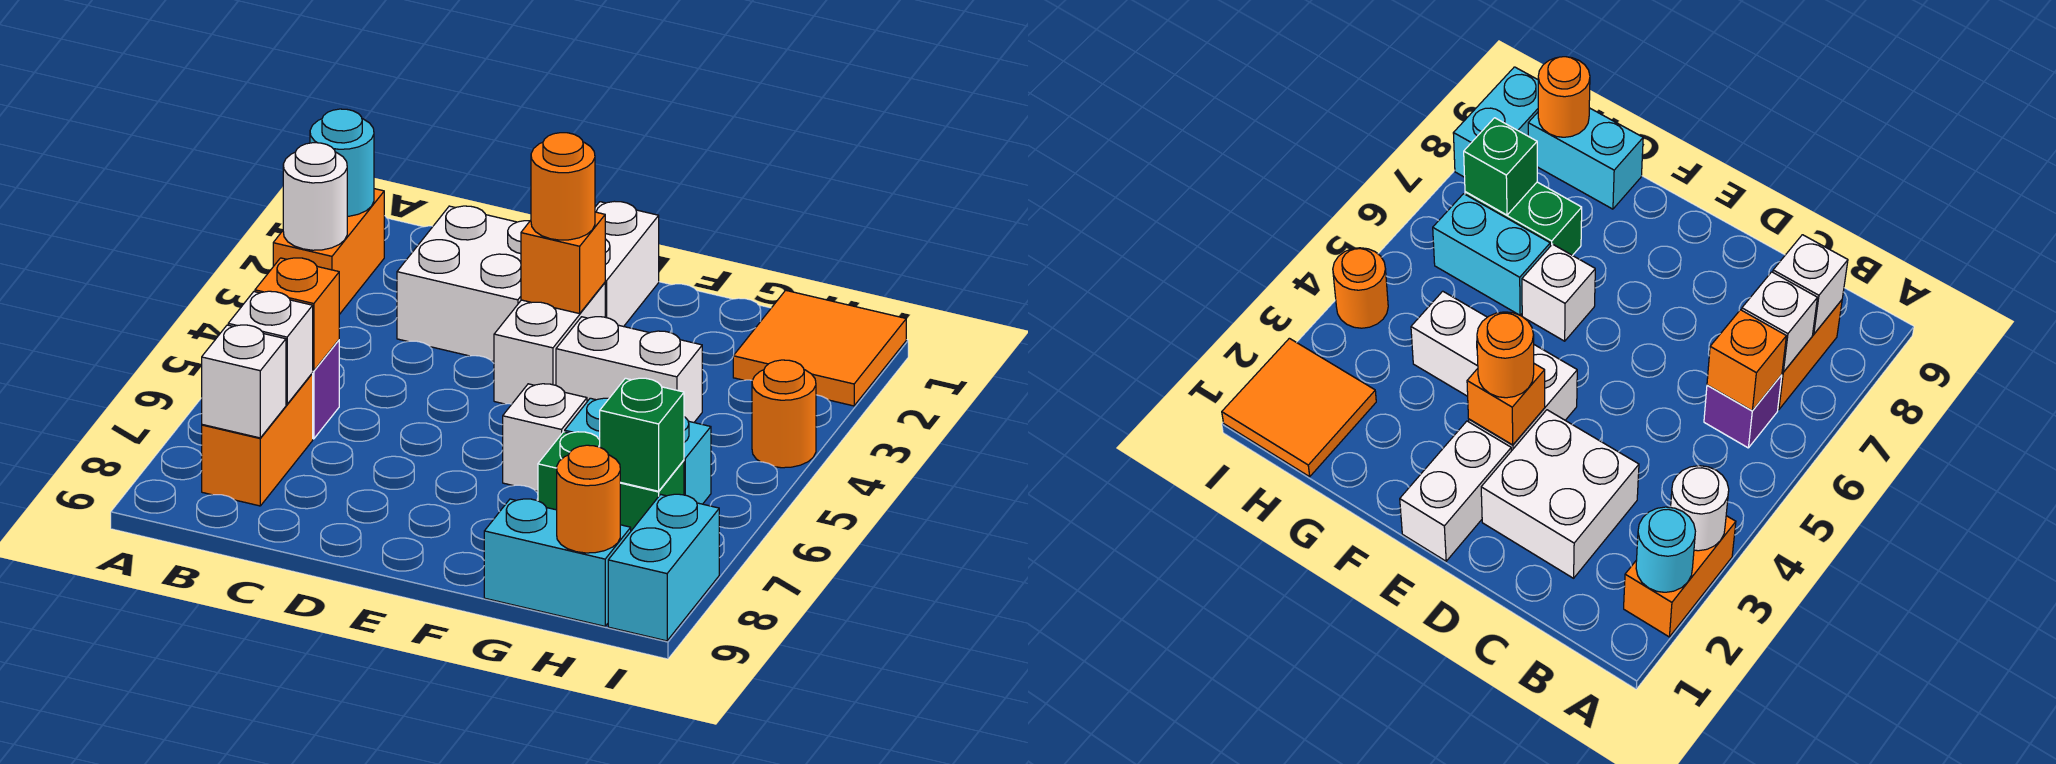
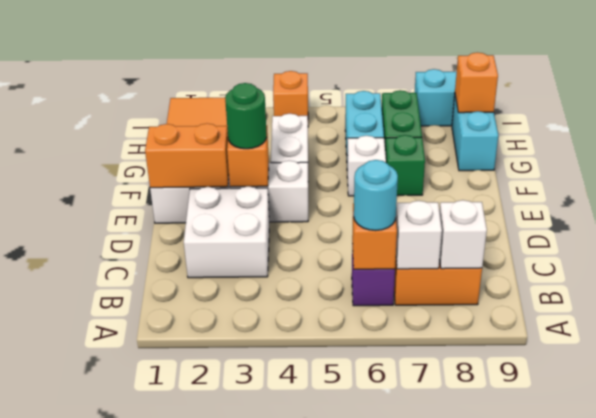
orange brick A2:A3 level 1 -> orange brick E1:E2 level 2
cyan round brick A2 level 2 -> cyan round brick B6 level 3
white round brick A3 level 2 -> none
orange round brick E3 level 3 -> green round brick E3 level 3
green brick H7 level 2 -> green brick F7 level 1
orange round brick H9 level 2 -> orange brick H9 level 2
orange round brick I4 level 1 -> orange brick I4 level 1

